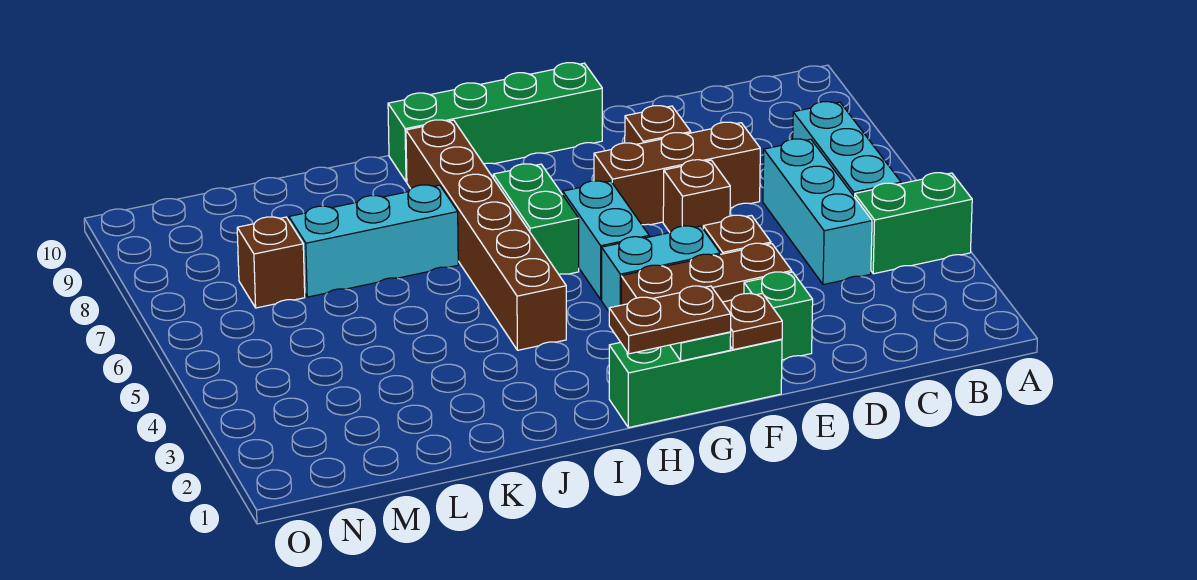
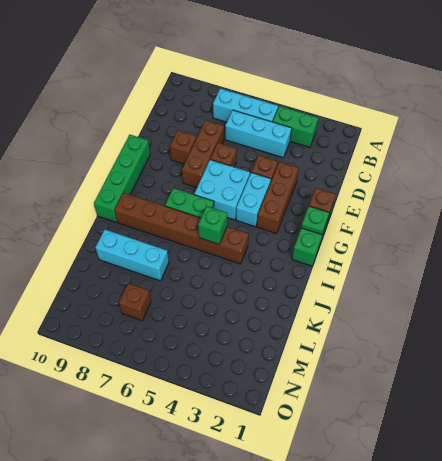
green brick A4:B4 level 1 -> green brick B3:B4 level 1
green brick E2 level 1 -> green brick I5 level 2
brown plate G1:H1 level 3 -> none
cyan brick G5:G6 level 1 -> cyan brick F5:G6 level 1
cyan brick J7:L7 level 1 -> cyan brick K7:K9 level 1

